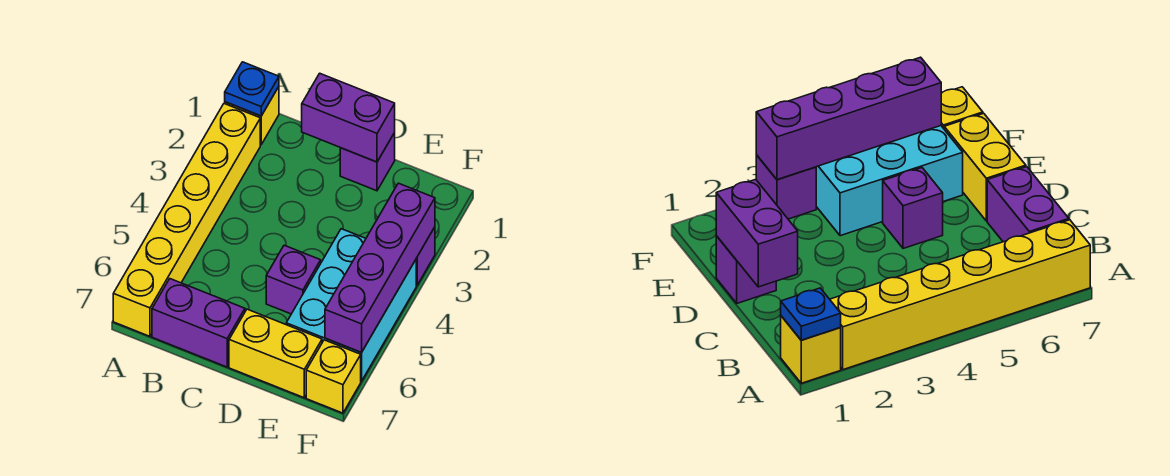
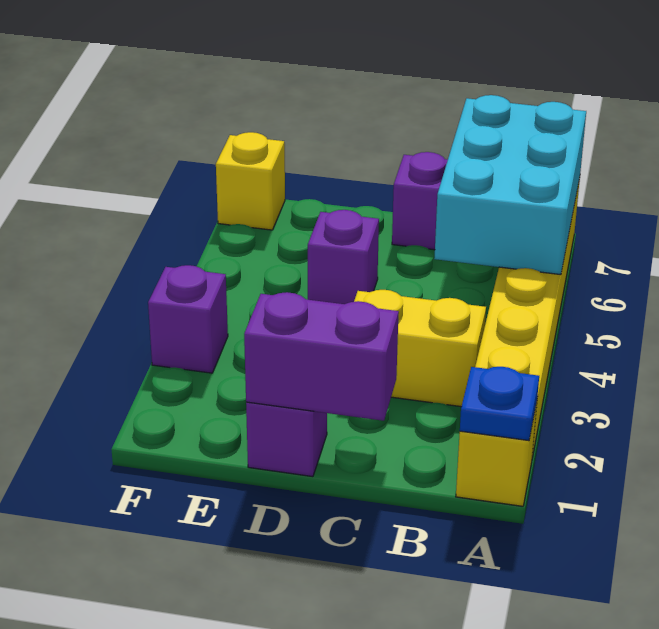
yellow brick D7:E7 level 1 -> yellow brick B3:C3 level 1
cyan brick E4:F6 level 1 -> cyan brick A5:B7 level 2
purple brick F3:F6 level 2 -> none

